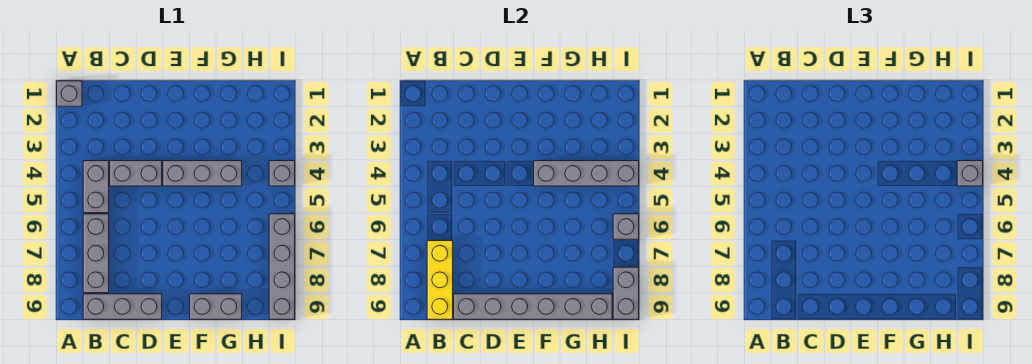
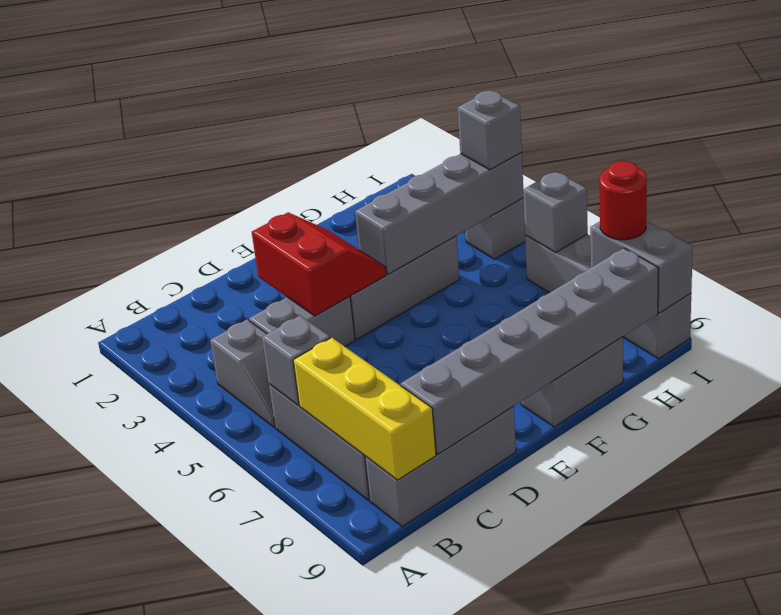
grey brick A1 level 1 -> grey brick B6 level 2
grey brick B4:B5 level 1 -> grey slope B4:B5 level 1 top 4
none -> red slope D3:E4 level 2 top D
none -> red round brick I8 level 3

